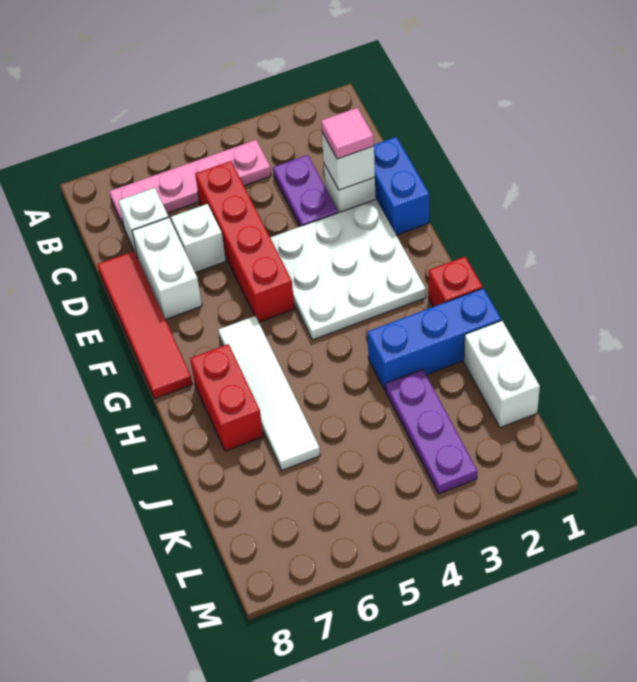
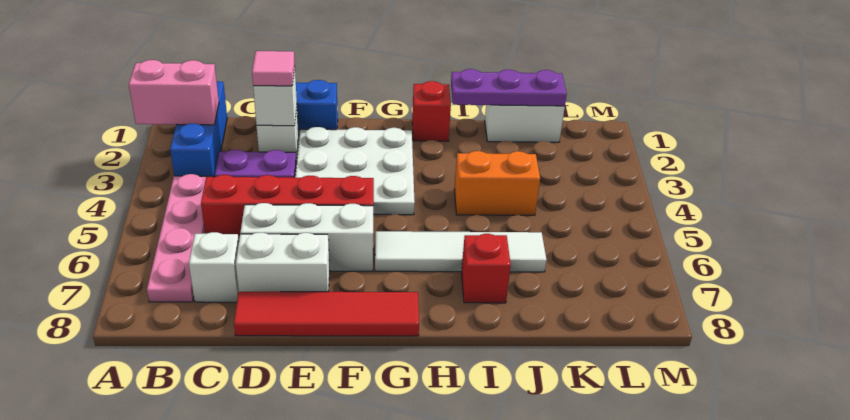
none -> pink brick A2:B2 level 2
white brick D6 level 1 -> white brick D6:F6 level 1
red brick H7:I7 level 1 -> red brick I7 level 1
blue brick I1:I3 level 1 -> blue brick B1:B3 level 1
none -> orange brick I4:J4 level 1
purple plate J3:L3 level 1 -> purple plate I1:K1 level 2

